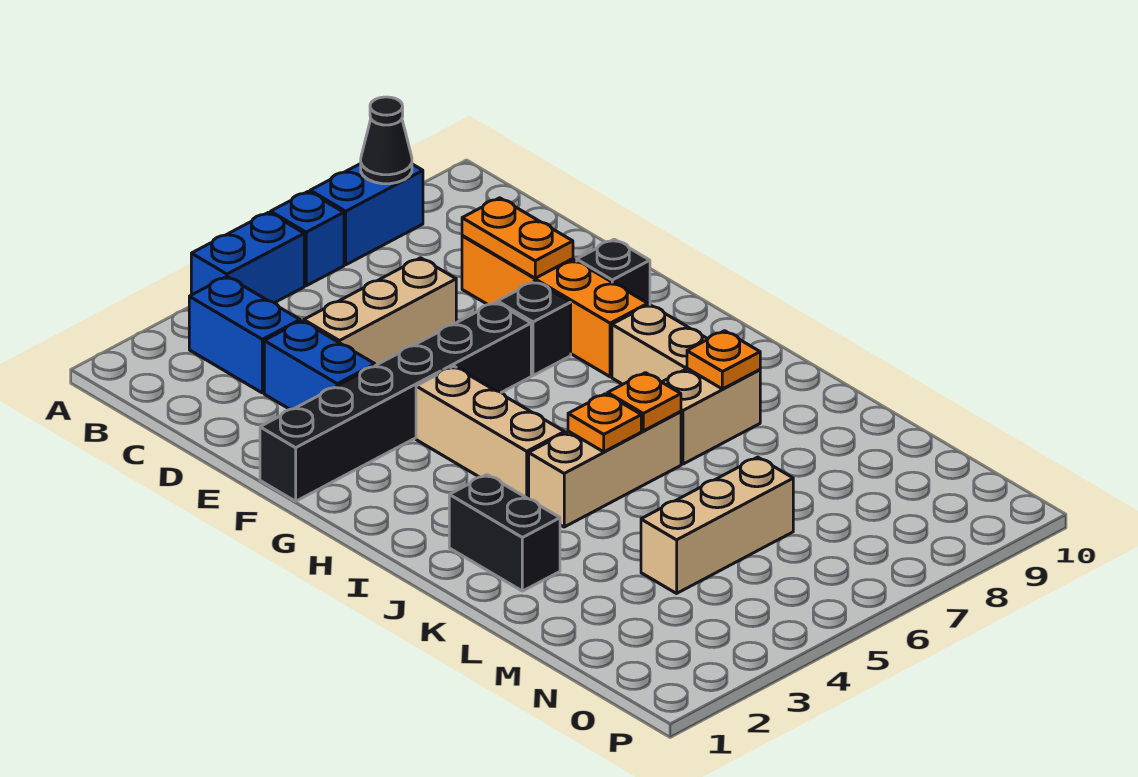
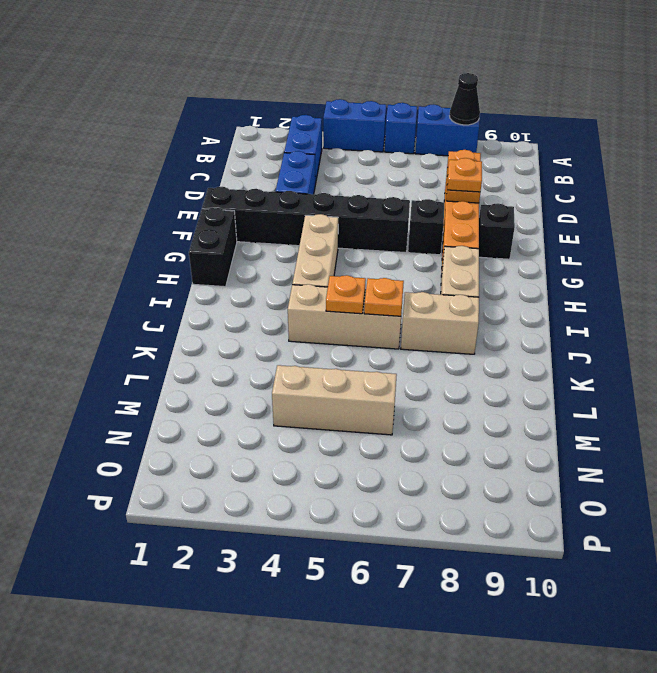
tan brick D4:D6 level 1 -> none
black brick J2:K2 level 1 -> black brick G1:H1 level 1
orange plate J8 level 2 -> orange plate E8 level 3

